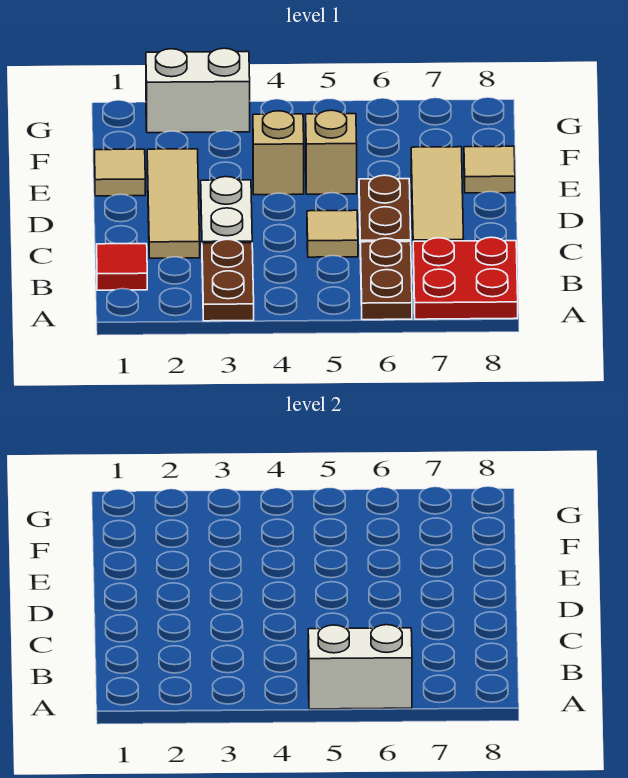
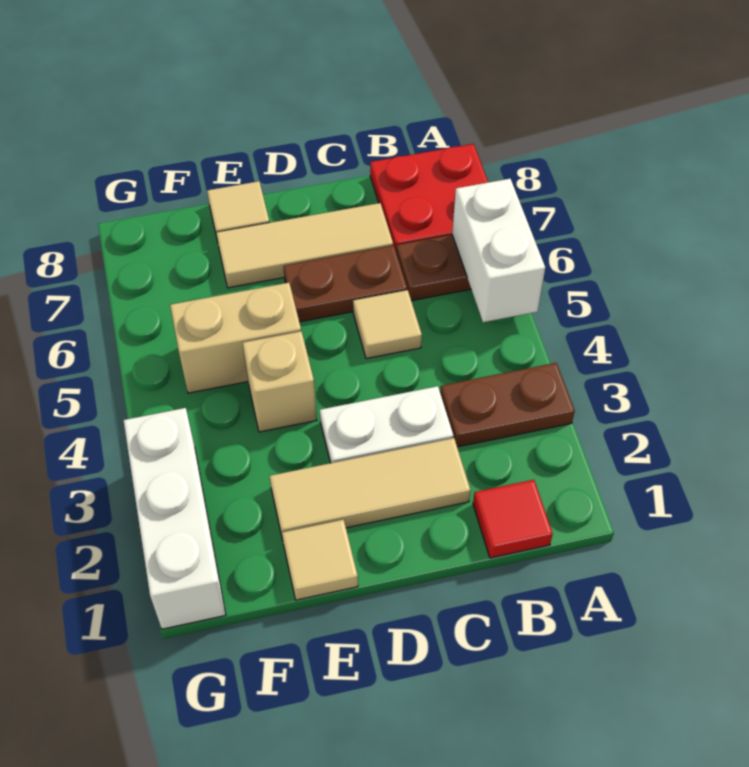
tan brick E5 level 1 -> tan brick E5:F5 level 1
white brick G2:G3 level 1 -> white brick G1:G3 level 1

